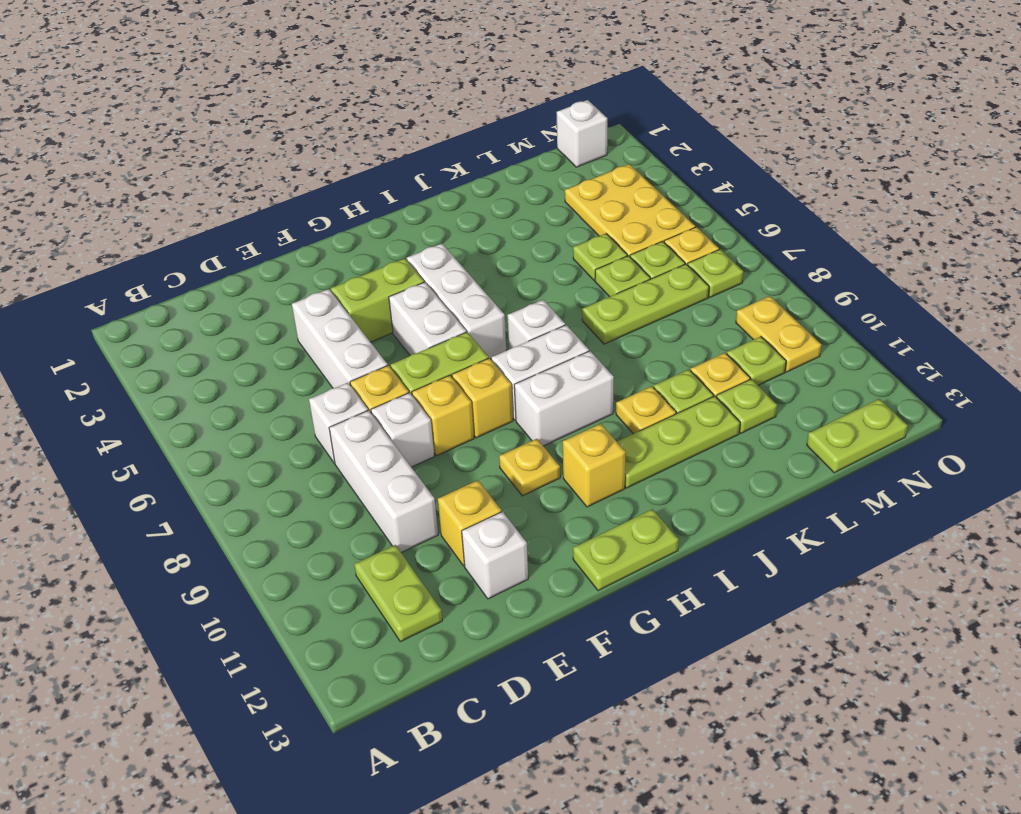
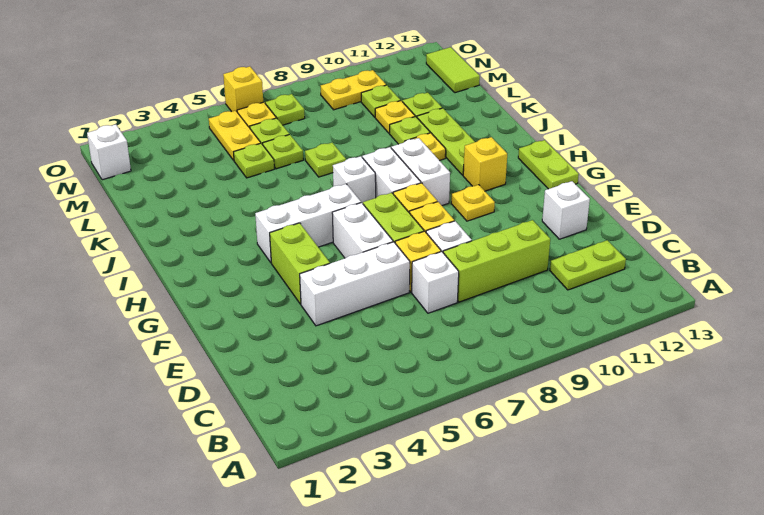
white brick D8:D10 level 1 -> lime brick D8:D10 level 1
yellow brick E11 level 1 -> yellow brick O6 level 1
white brick G5:G6 level 1 -> white brick F6:G6 level 1
lime plate K7:M7 level 1 -> lime plate K7 level 1
yellow plate M3:N5 level 1 -> yellow plate M5:N5 level 1
lime plate M13:N13 level 1 -> lime tile M13:N13 level 1

